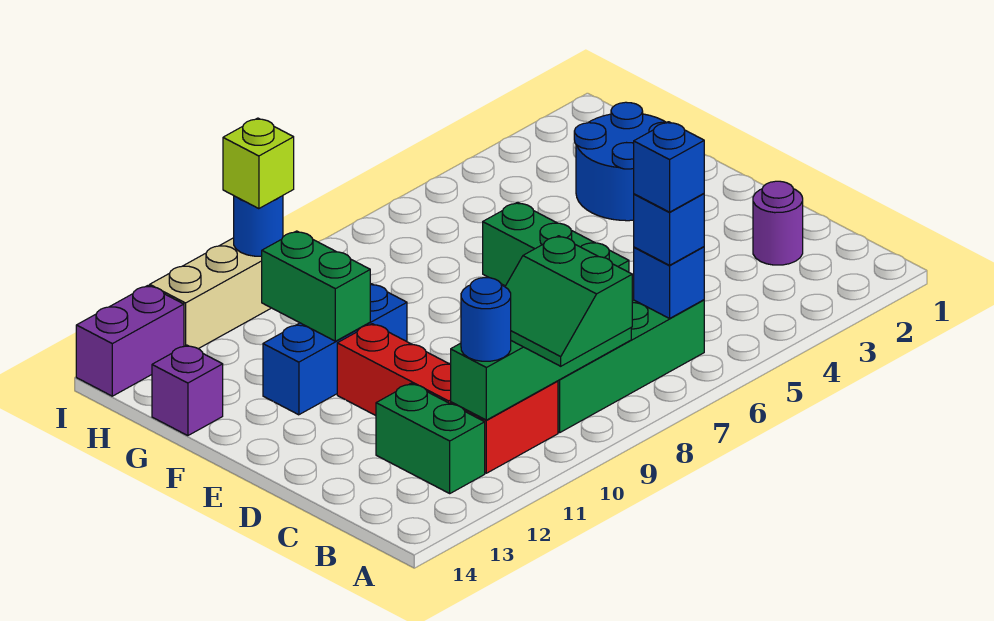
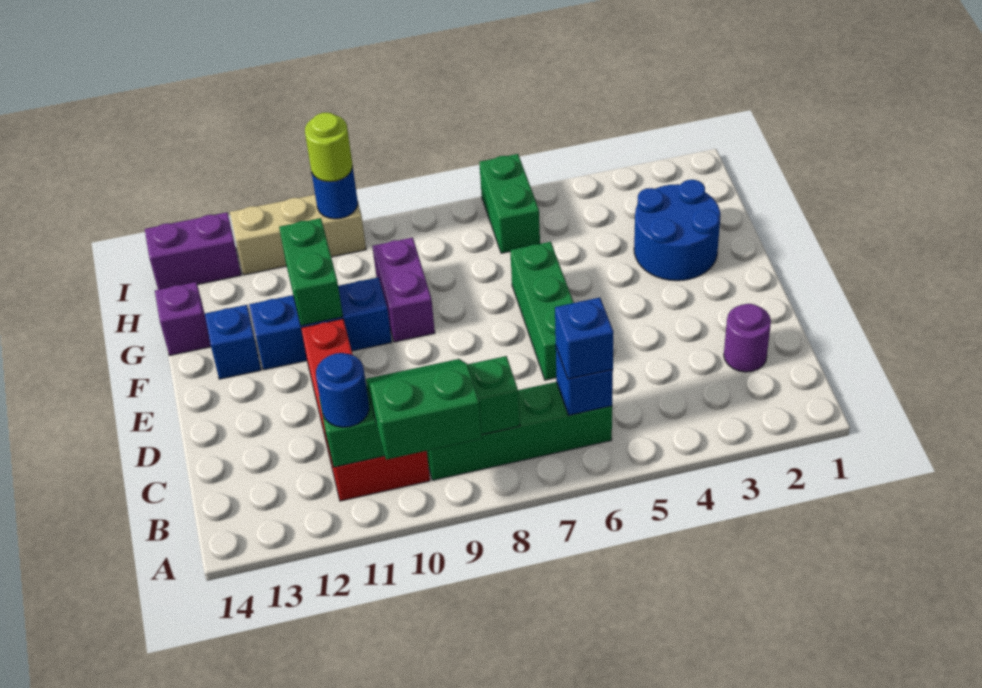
green slope A9:B10 level 3 top 9 -> green slope A9:B10 level 3 top A
blue brick B6 level 4 -> blue brick F13 level 1
green brick B12:C12 level 1 -> green brick H6:I6 level 1
none -> purple brick F9:G9 level 1
lime brick I10 level 3 -> lime round brick I10 level 3

